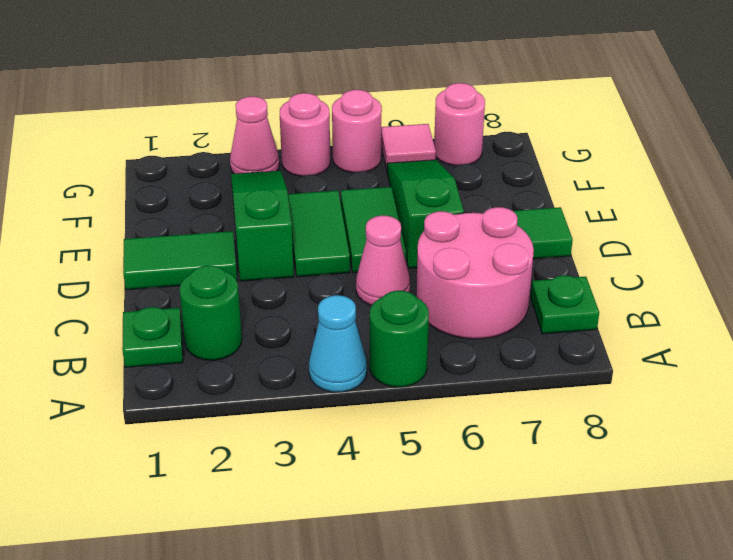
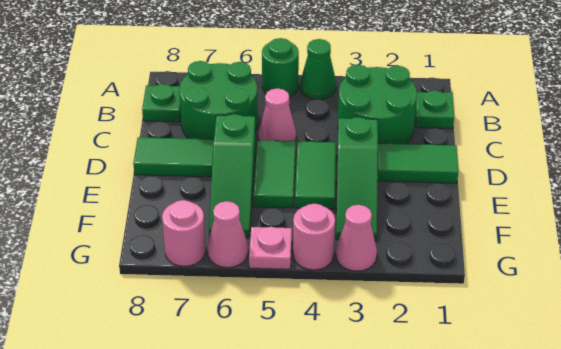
cyan cone A4 level 1 -> green cone A4 level 1
green round brick B2 level 1 -> green round brick B2:C3 level 1
pink round brick B6:C7 level 1 -> green round brick B6:C7 level 1
pink round brick G5 level 1 -> pink plate G5 level 1
pink tile G6 level 1 -> pink cone G6 level 1

